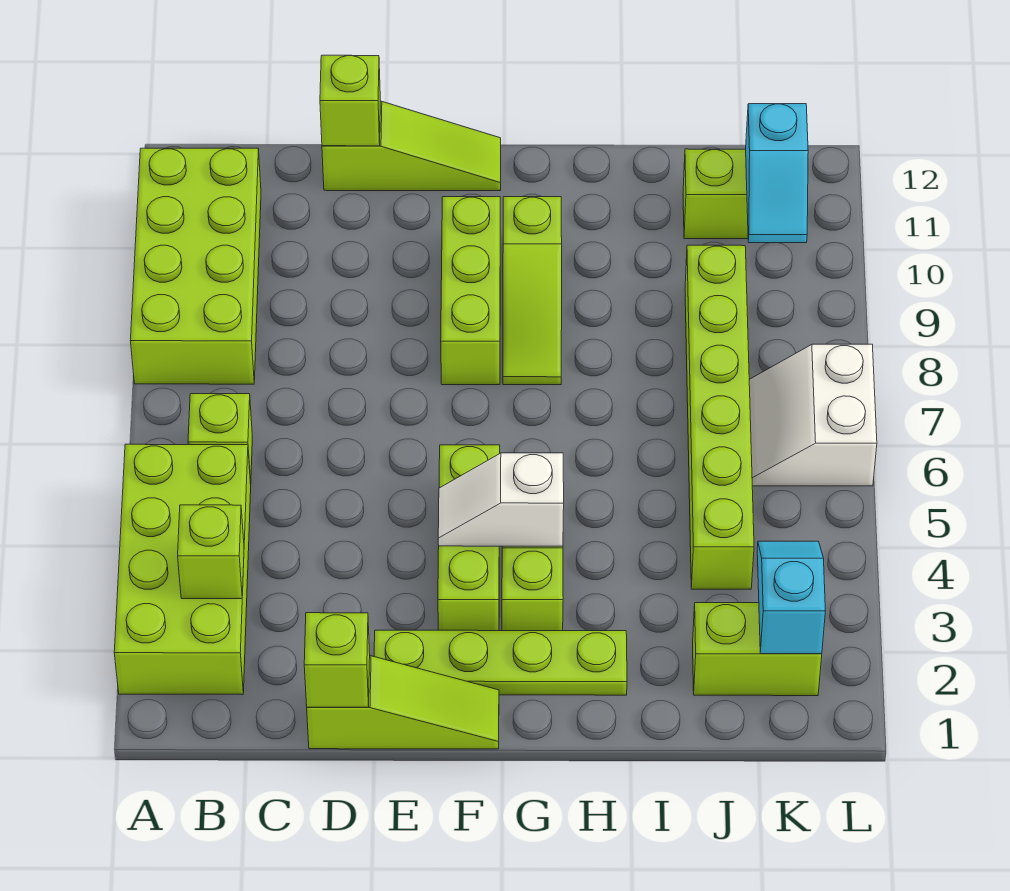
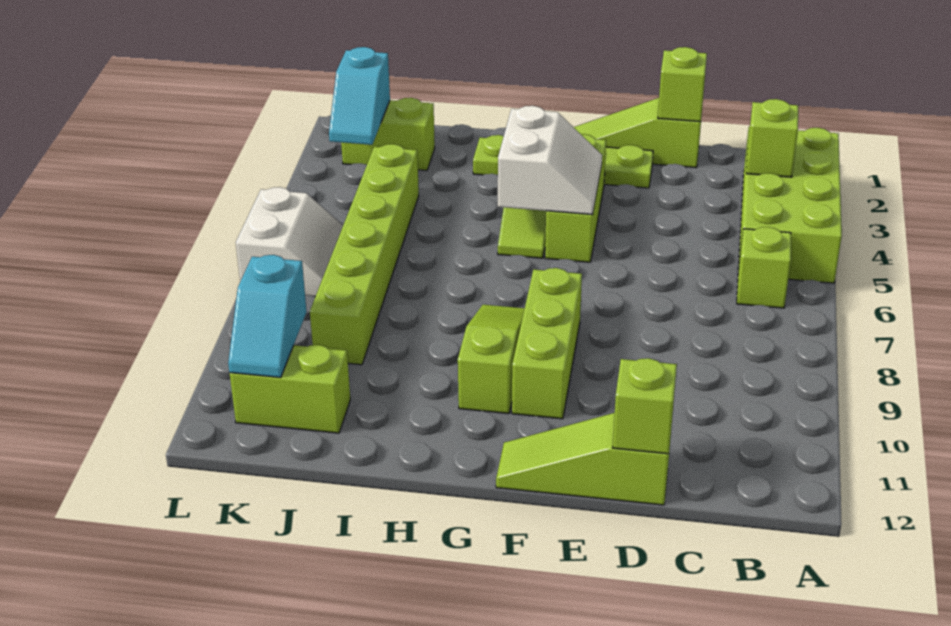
lime brick A8:B11 level 1 -> none
white slope F4:G4 level 2 top G -> white slope F4:G5 level 2 top G
cyan slope K10:K11 level 2 top 11 -> cyan slope K10:K11 level 2 top 10

